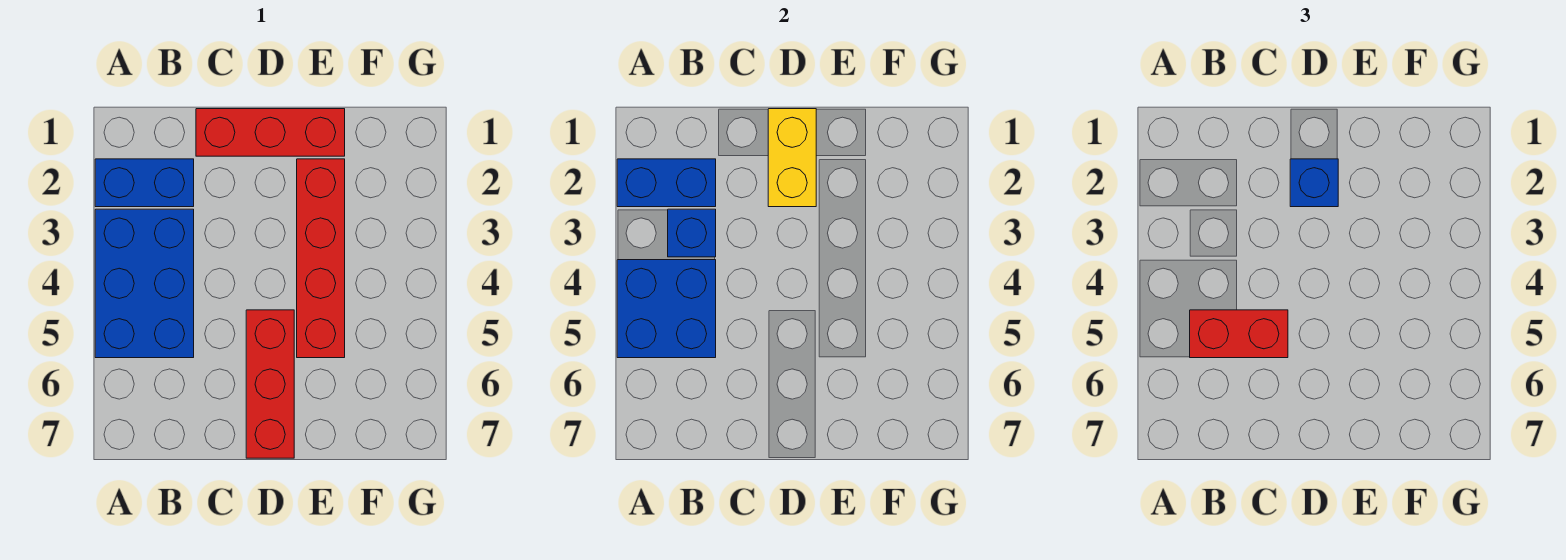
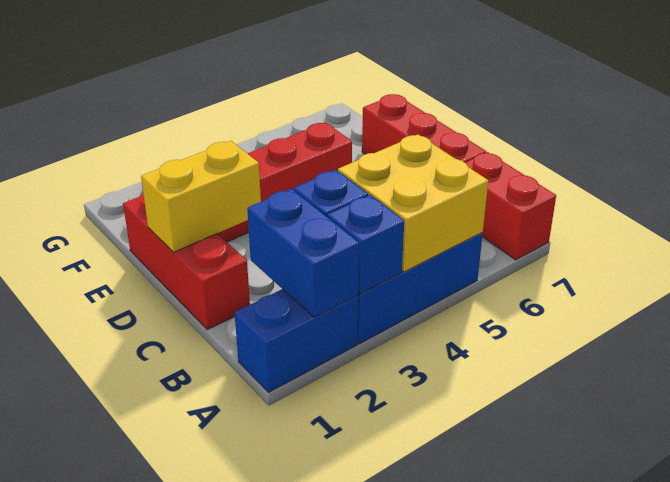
blue brick A2:B2 level 1 -> blue brick A1:A2 level 1
blue brick A4:B5 level 2 -> yellow brick A4:B5 level 2
red brick B5:C5 level 3 -> red brick A7:B7 level 1
blue brick D2 level 3 -> blue brick A3 level 2
red brick D5:D7 level 1 -> red brick C7:E7 level 1

